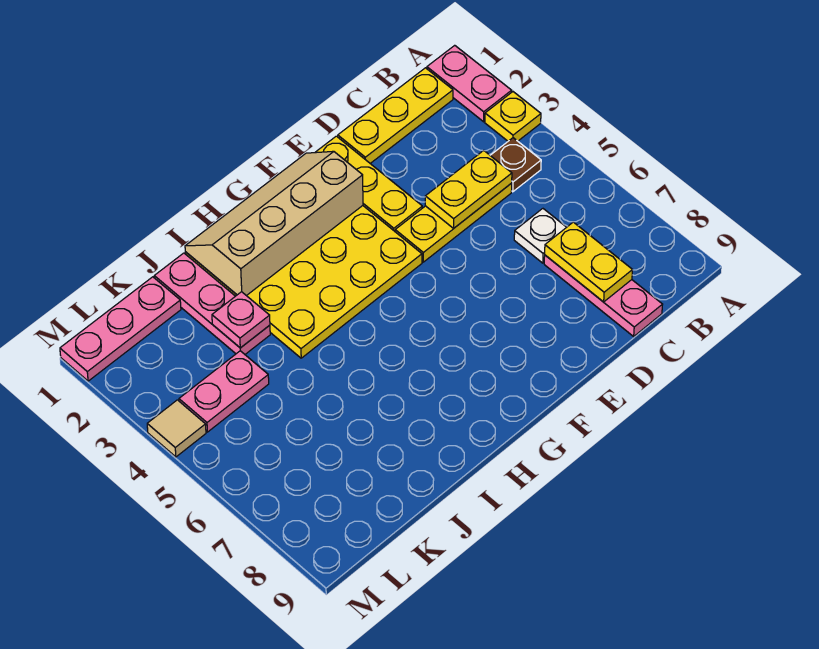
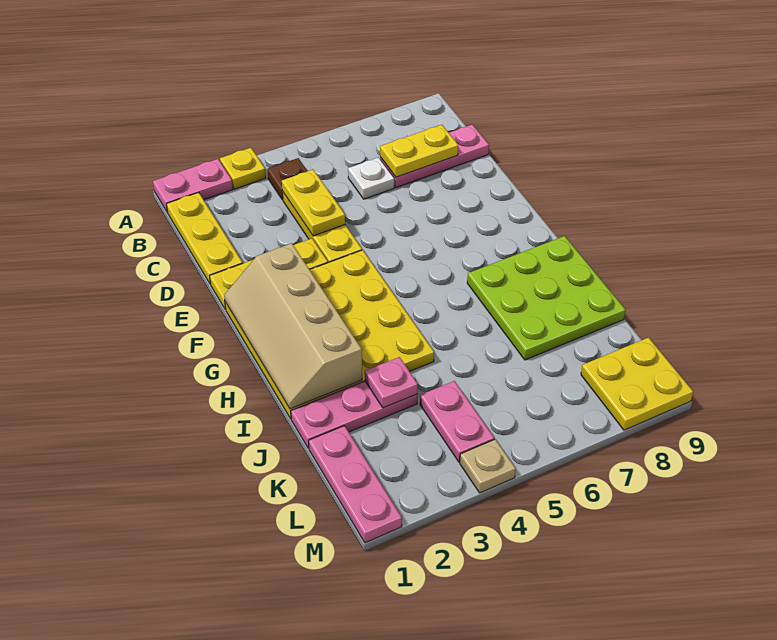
none -> lime plate H7:J9 level 1
none -> yellow plate L8:M9 level 1
tan tile M4 level 1 -> tan plate M4 level 1

